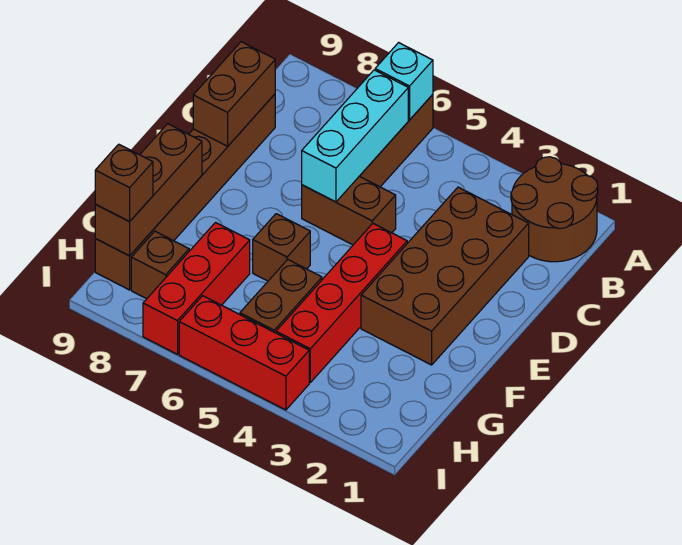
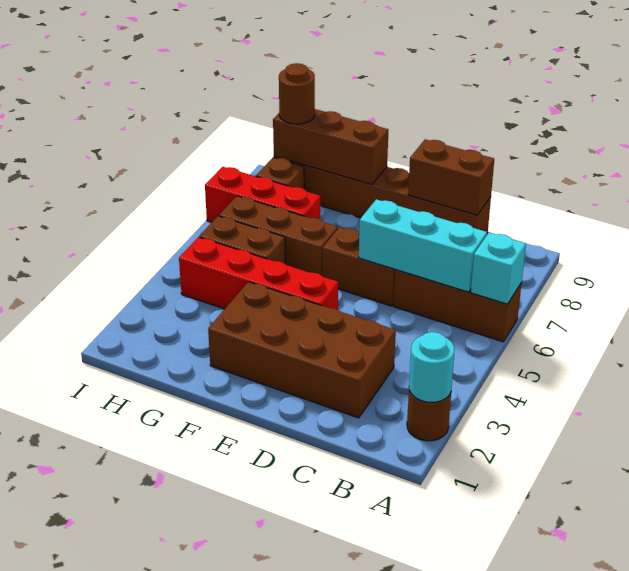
brown round brick A1:B2 level 1 -> brown round brick A2 level 1
none -> cyan round brick A2 level 2
brown brick D5:D6 level 1 -> brown brick D6:E6 level 1
brown brick F6 level 1 -> brown brick F6:H6 level 1
brown brick H9 level 3 -> brown round brick H9 level 3
red brick I4:I6 level 1 -> none

